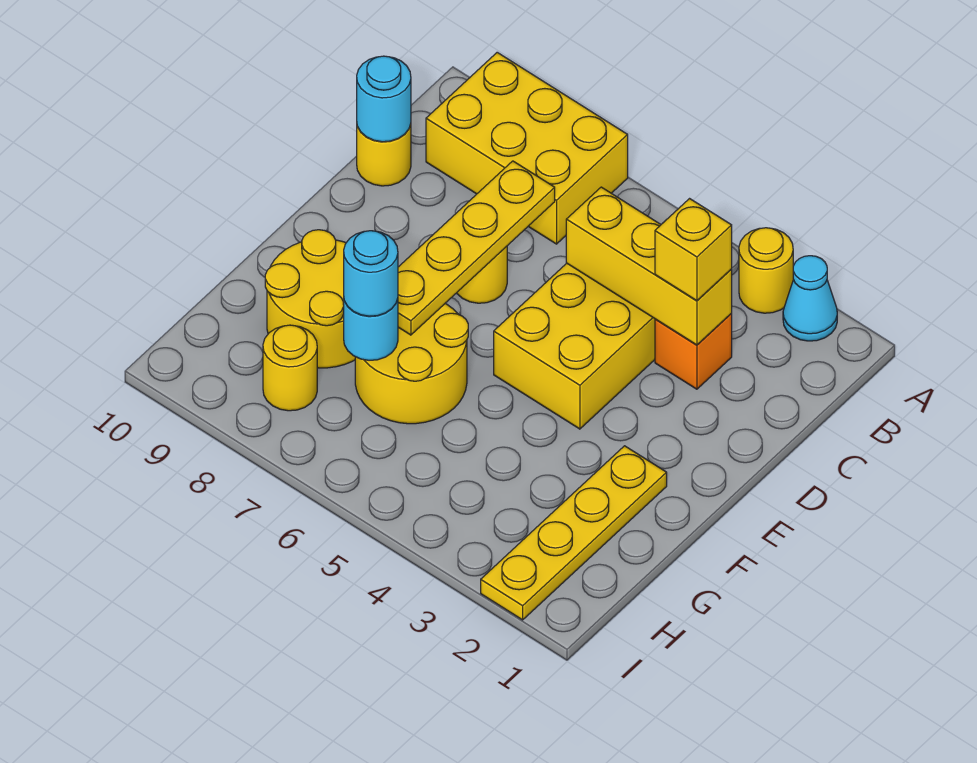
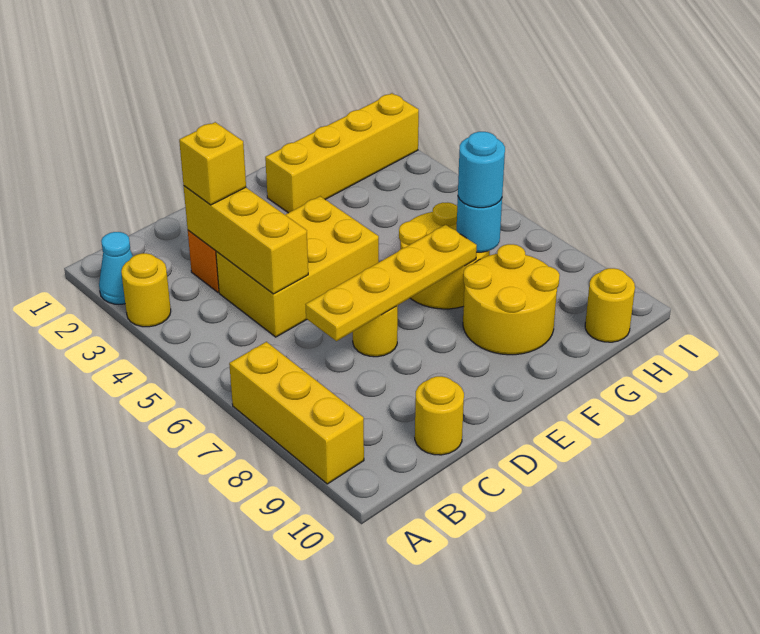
yellow brick A7:B9 level 1 -> yellow brick A7:A9 level 1
cyan round brick C10 level 2 -> none
yellow plate F2:I2 level 1 -> yellow brick F2:I2 level 1
yellow round brick H8 level 1 -> yellow round brick H10 level 1

